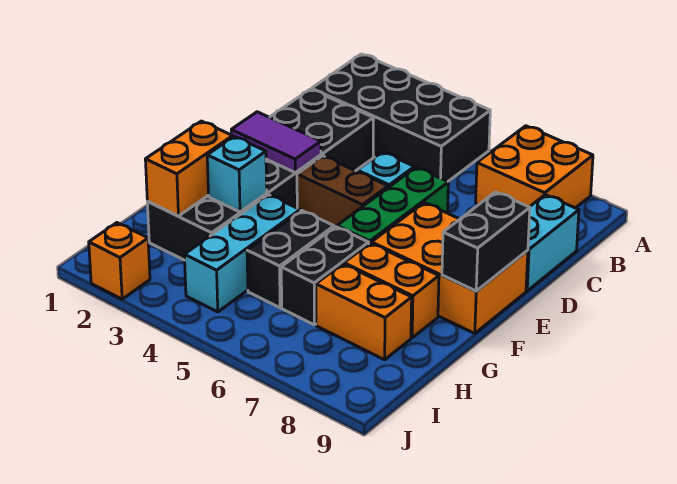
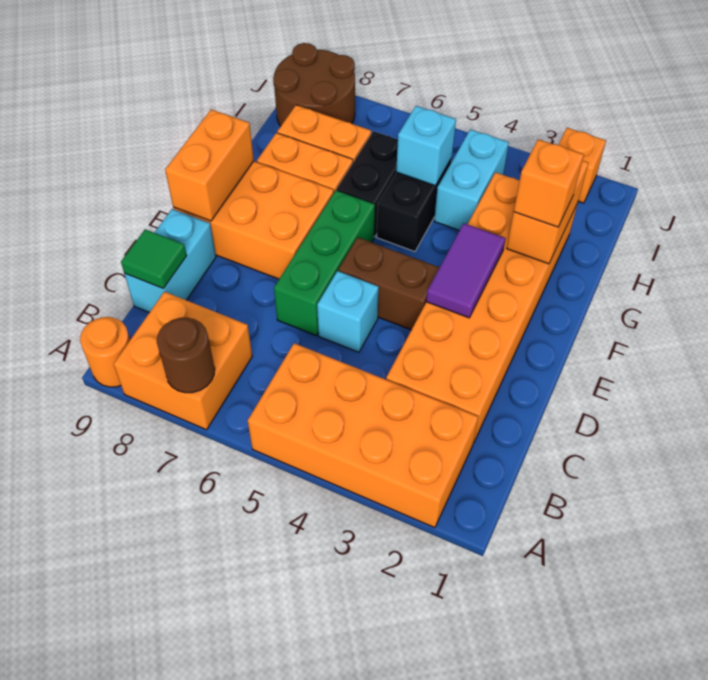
black brick A2:B5 level 1 -> orange brick A2:B5 level 1
none -> brown round brick A7 level 2
none -> orange round brick A9 level 1
black brick C2:H3 level 1 -> orange brick C2:H3 level 1
none -> green tile C9 level 2
purple tile E2:E3 level 2 -> purple tile E3:F3 level 2
black brick E9:F9 level 2 -> orange brick E9:F9 level 2
none -> orange brick G2 level 3
cyan brick G3 level 2 -> cyan brick H5 level 2
cyan brick G4:I4 level 1 -> cyan brick H4:I4 level 1
none -> brown round brick I8:J9 level 1

